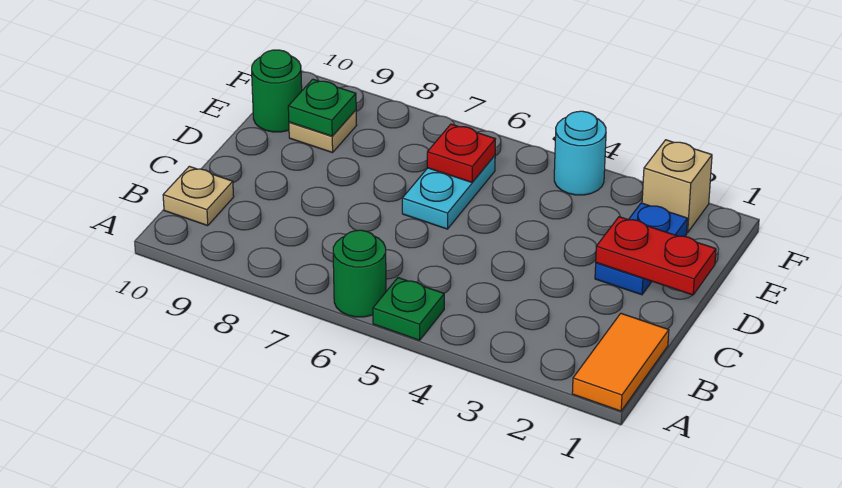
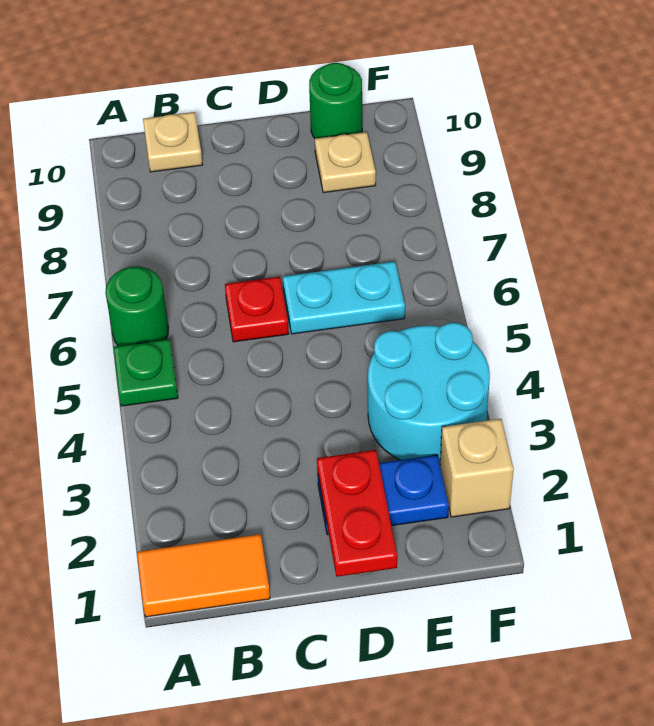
red plate E6 level 2 -> red plate C6 level 1
green plate E9 level 2 -> none
cyan round brick F4 level 1 -> cyan round brick E3:F4 level 1

